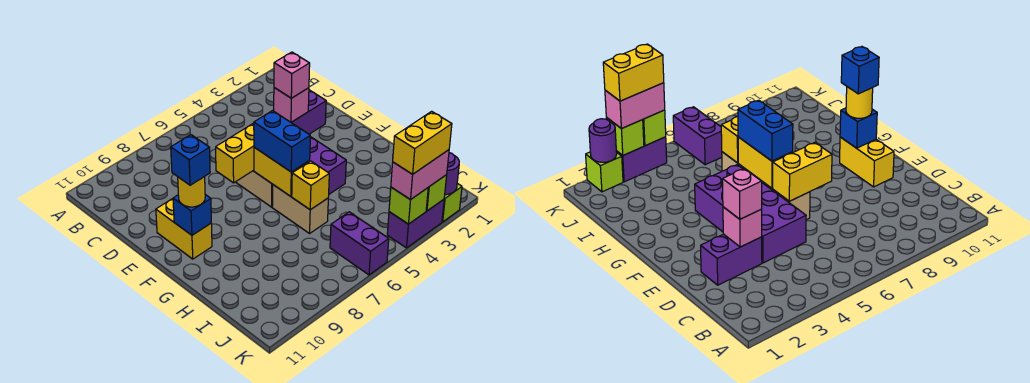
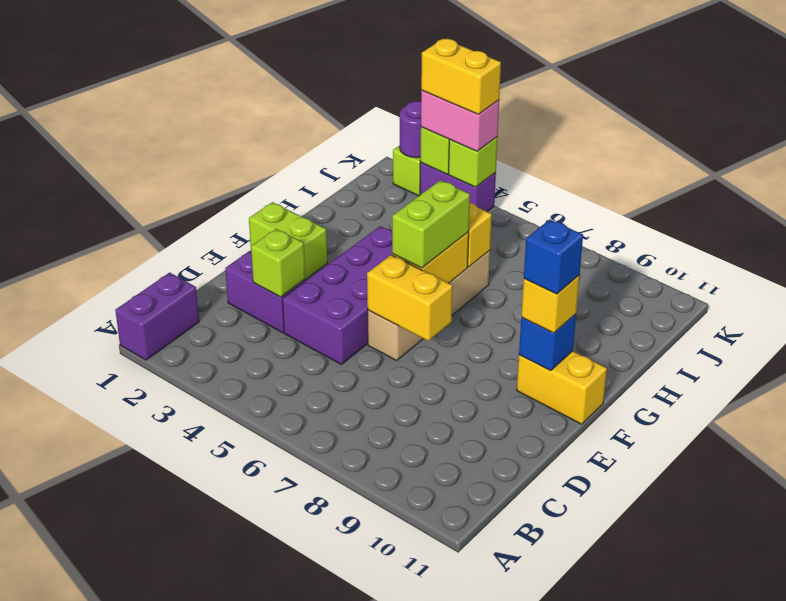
pink brick D3 level 2 -> lime brick D3 level 2
pink brick D3 level 3 -> none
yellow brick E10:F10 level 1 -> yellow brick F10:F11 level 1
none -> lime brick F1:F2 level 1
blue brick F6:G6 level 3 -> lime brick F6:G6 level 3
yellow round brick F10 level 3 -> yellow brick F10 level 3
purple brick J6:K6 level 1 -> purple brick A1:B1 level 1

